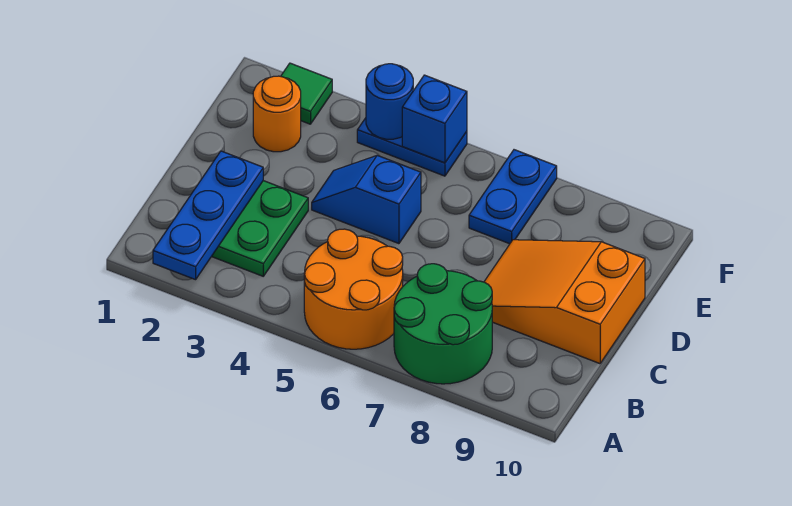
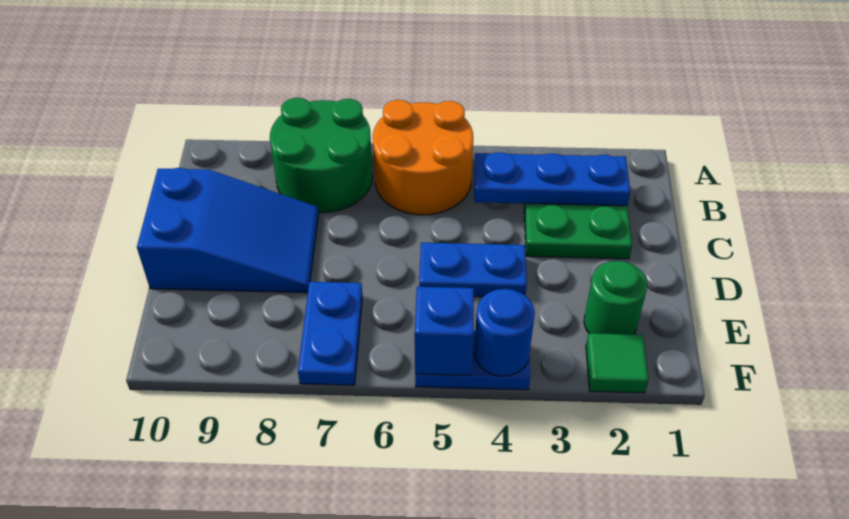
blue plate A2:C2 level 2 -> blue plate B2:B4 level 2
orange slope C8:D10 level 1 top 10 -> blue slope C8:D10 level 1 top 10
blue slope D4:D5 level 1 top 5 -> blue plate D4:D5 level 1
orange round brick E2 level 1 -> green round brick E2 level 1

